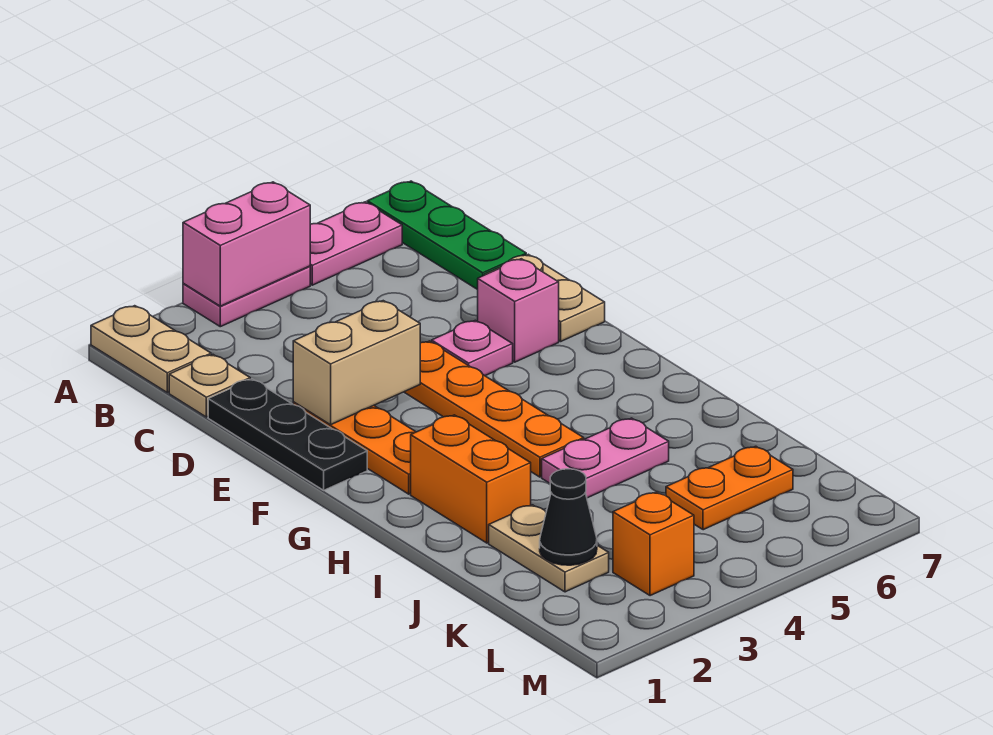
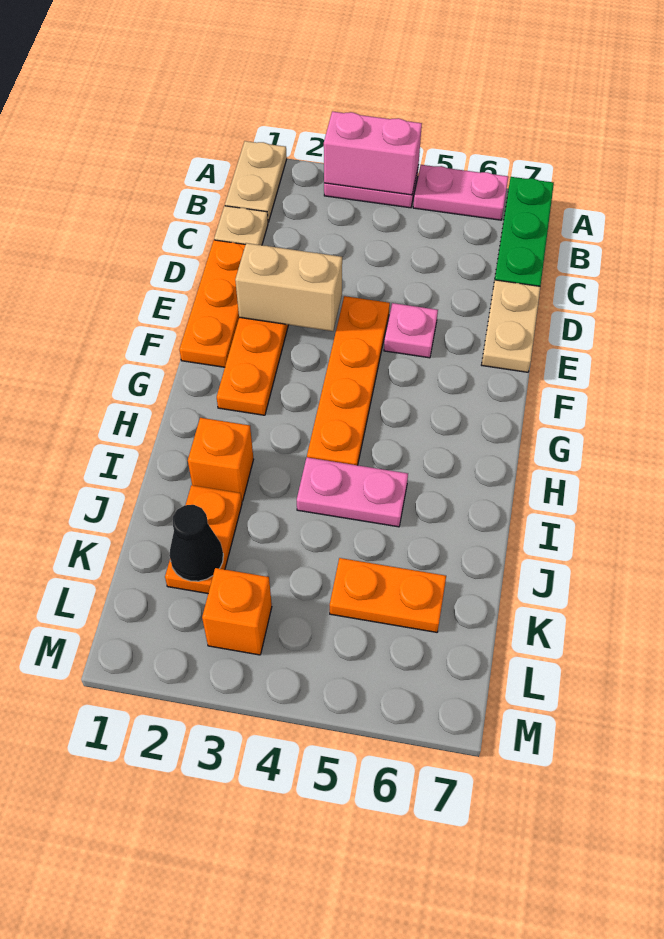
black plate D1:F1 level 1 -> orange plate D1:F1 level 1
pink brick E6 level 1 -> none
orange brick H2:I2 level 1 -> orange brick I2 level 1
tan plate J2:K2 level 1 -> orange plate J2:K2 level 1

